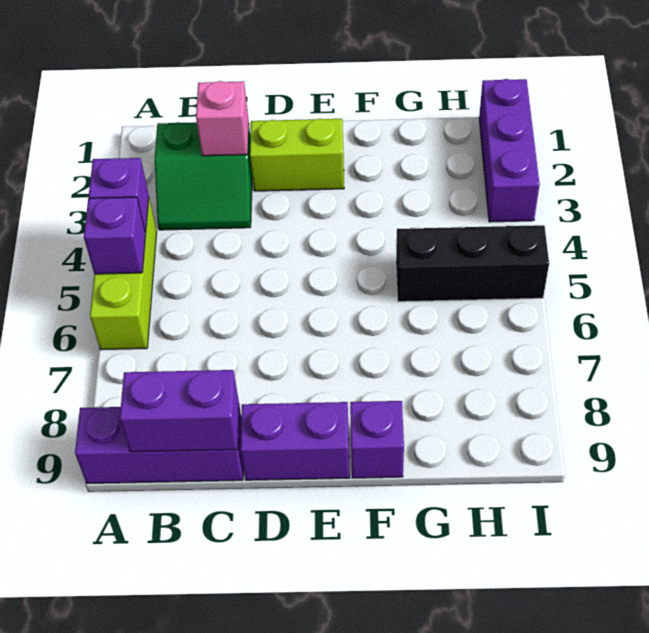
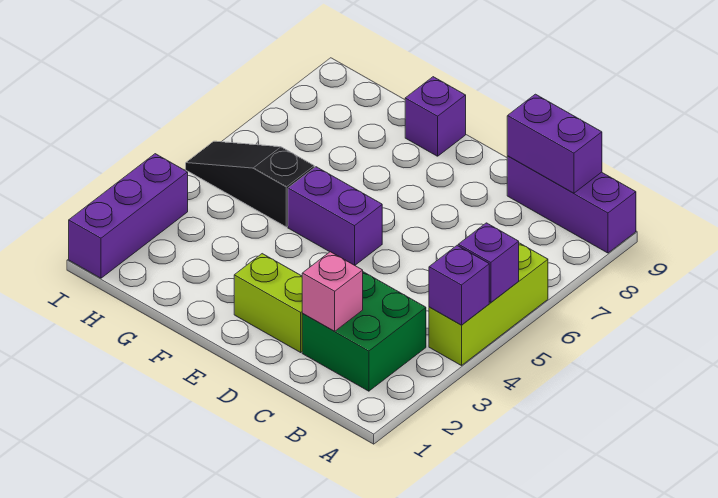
green slope B2:C3 level 1 top 2 -> green brick B2:C3 level 1
purple brick D9:E9 level 1 -> purple brick E5:F5 level 1
black brick G5:I5 level 1 -> black slope G5:I5 level 1 top G

